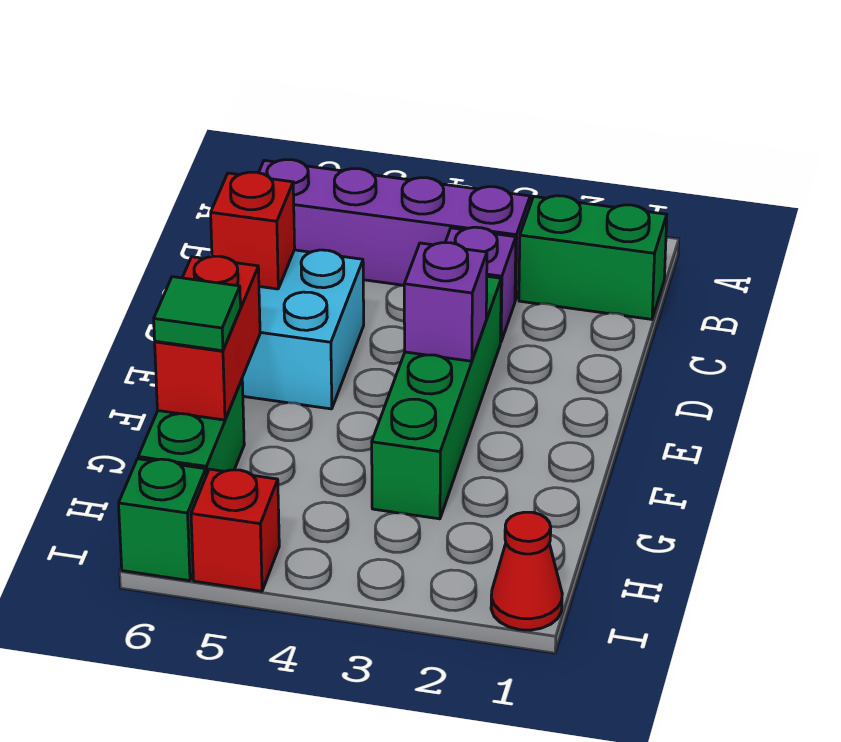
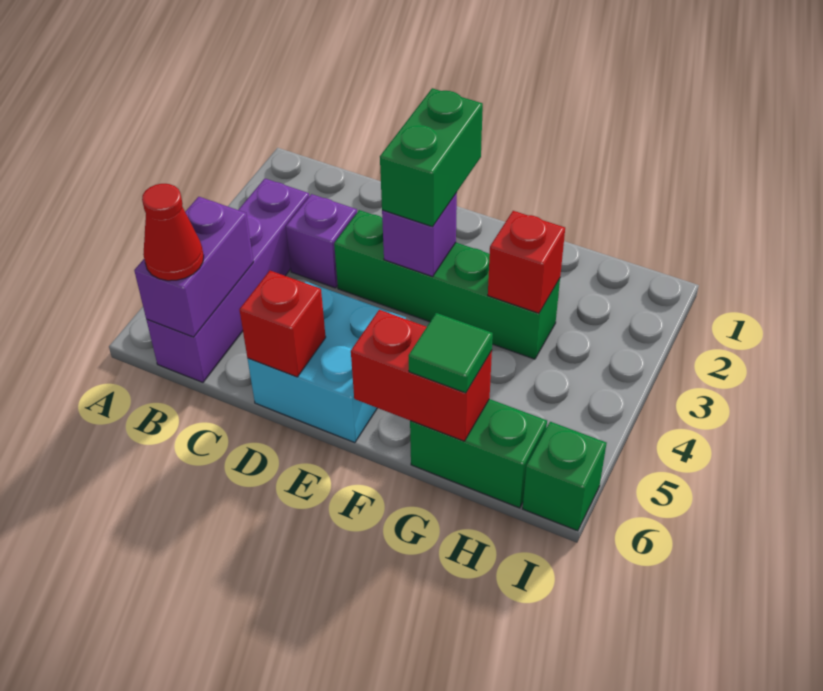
green brick B1:B2 level 1 -> green brick E2:E3 level 3
none -> purple brick B5:B6 level 2
red cone I1 level 1 -> red cone B6 level 3
red brick I5 level 1 -> red brick G3 level 2

